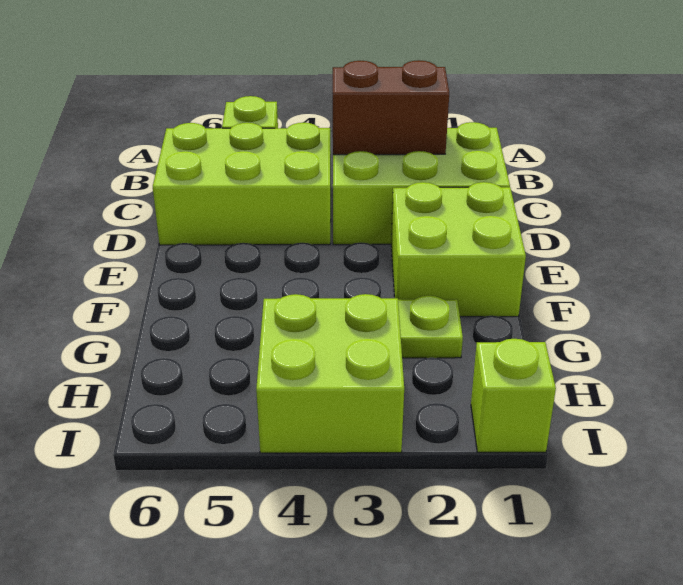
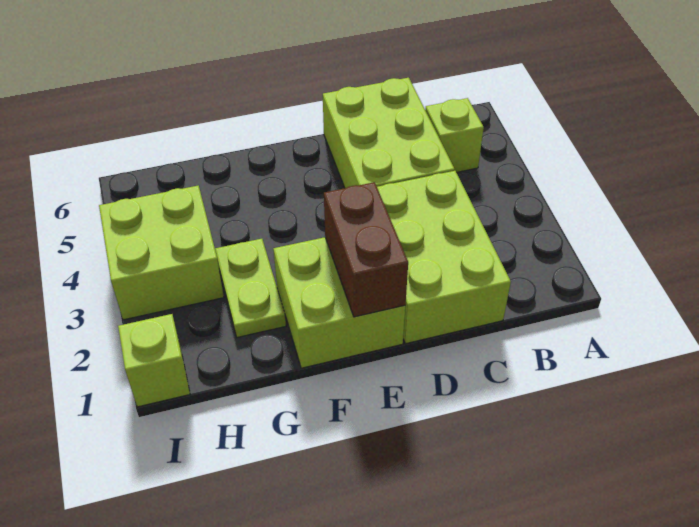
brown brick C2:C3 level 2 -> brown brick E1:E2 level 2

